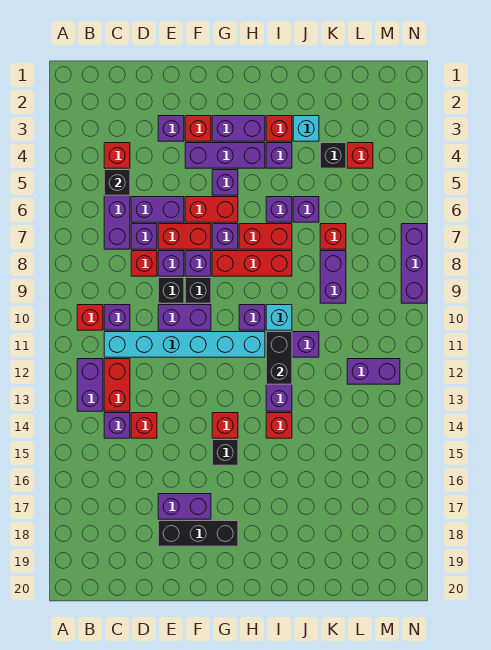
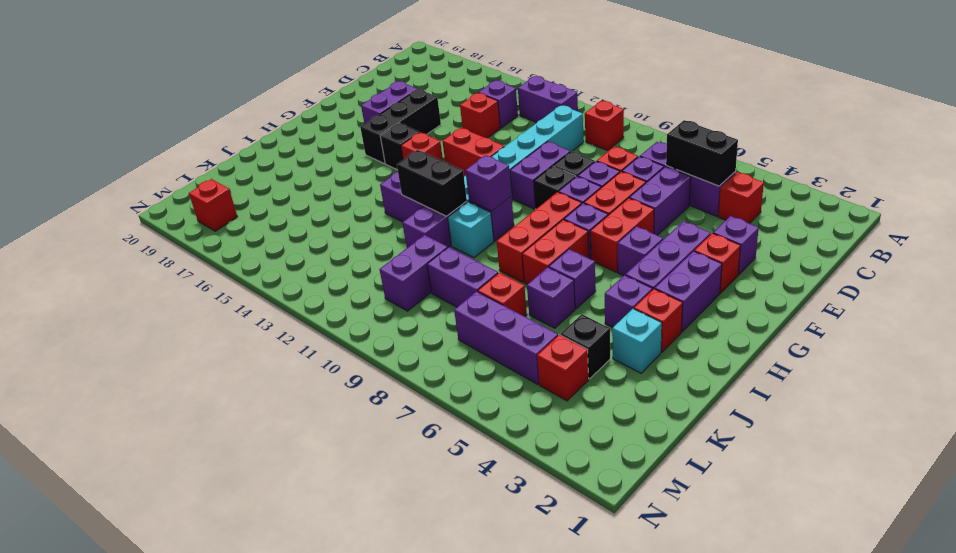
black brick C5 level 2 -> black brick C5:C6 level 2
purple brick C10 level 1 -> purple brick H10 level 2
red brick C12:C13 level 1 -> red brick F12:F13 level 1
black brick E18:G18 level 1 -> black brick E16:G16 level 1
red brick I14 level 1 -> red brick M18 level 1
purple brick L12:M12 level 1 -> purple brick K10:L10 level 1
purple brick N7:N9 level 1 -> purple brick L5:L7 level 1

